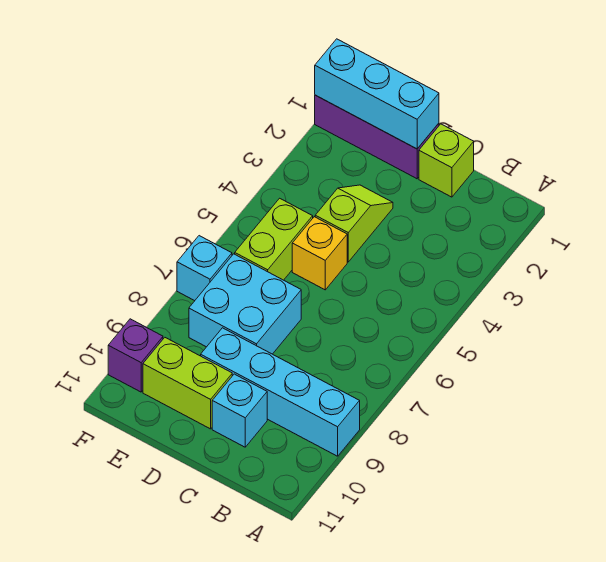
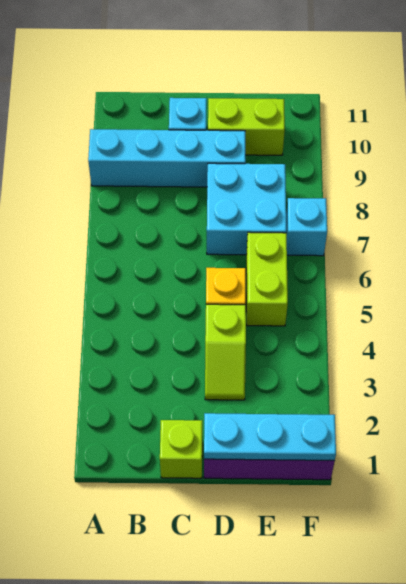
cyan brick D1:F1 level 2 -> cyan plate D1:F1 level 2
purple brick F10 level 1 -> none

